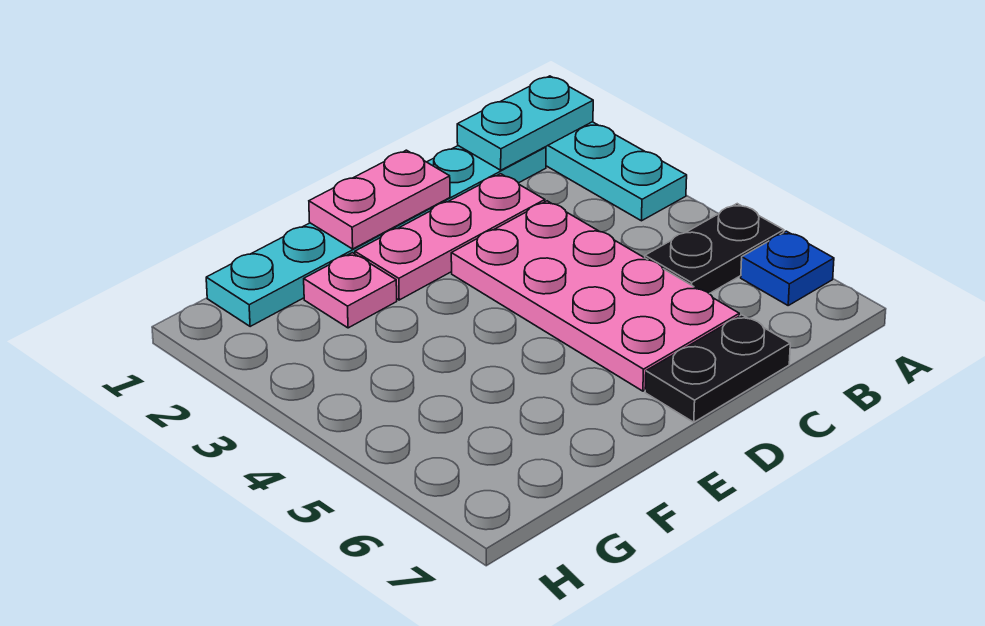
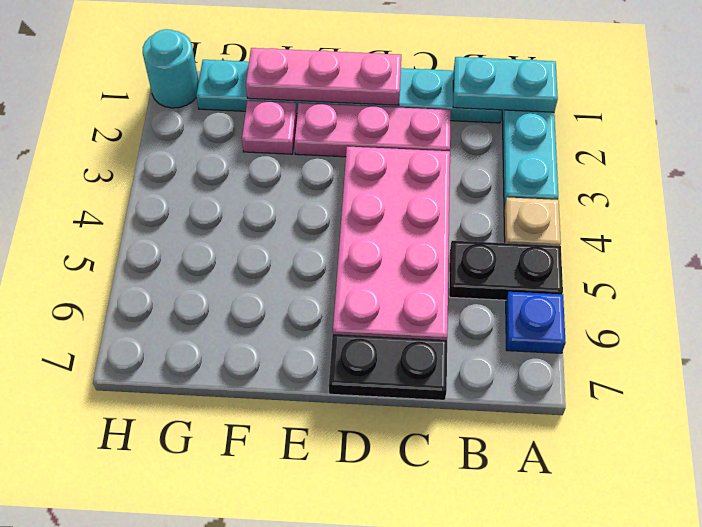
none -> tan plate A4 level 1
pink plate D1:E1 level 2 -> pink plate D1:F1 level 2
none -> cyan round brick H1 level 1

